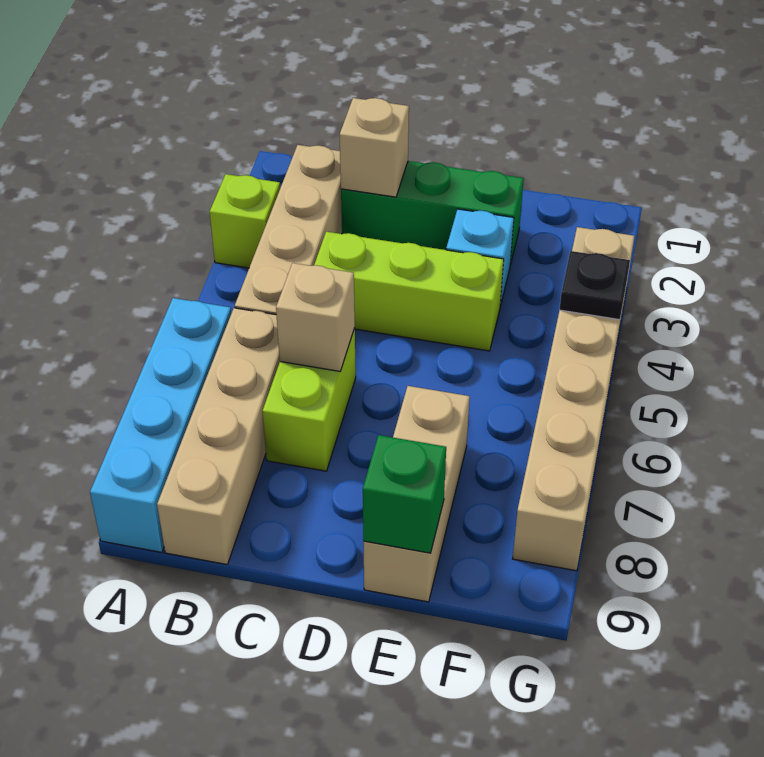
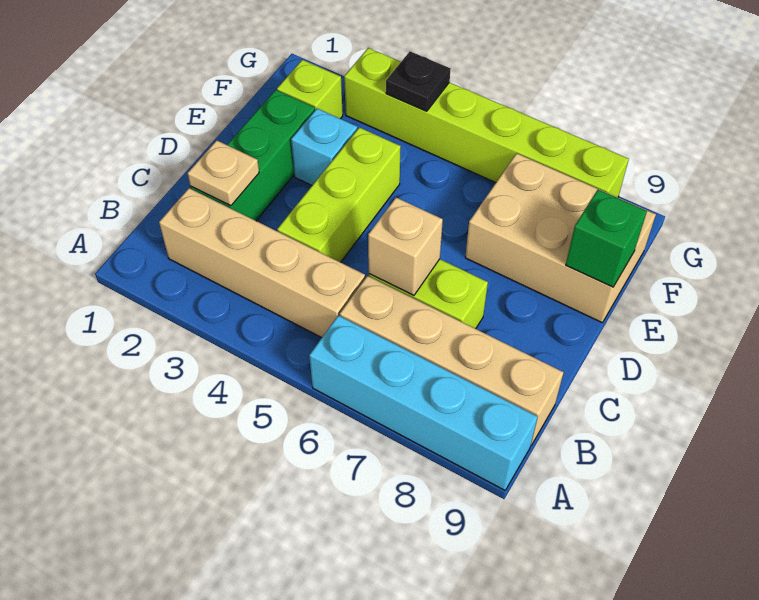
lime brick A3 level 1 -> lime brick F2 level 1
tan brick C2 level 2 -> tan plate C2 level 2
tan brick E7:E9 level 1 -> tan brick E7:F9 level 1
tan brick G3:G8 level 1 -> lime brick G3:G8 level 1

